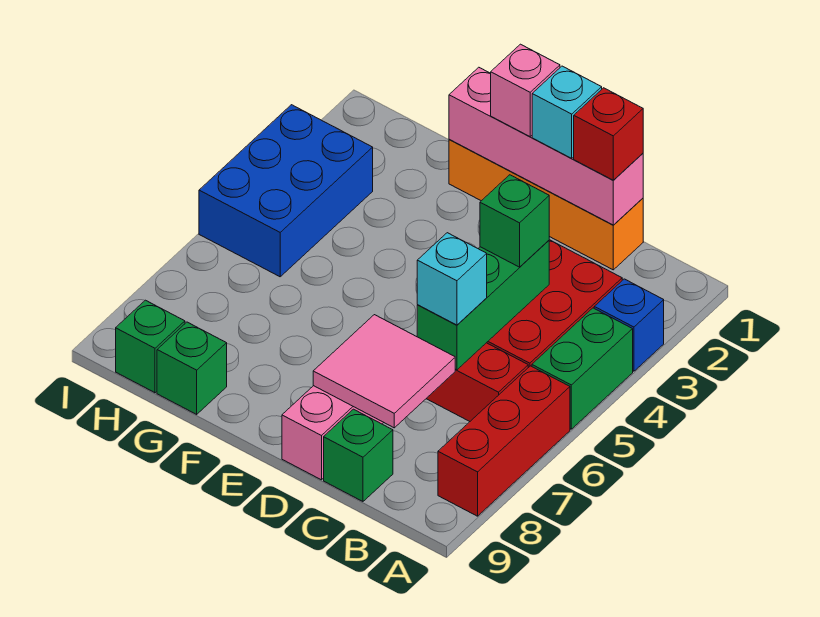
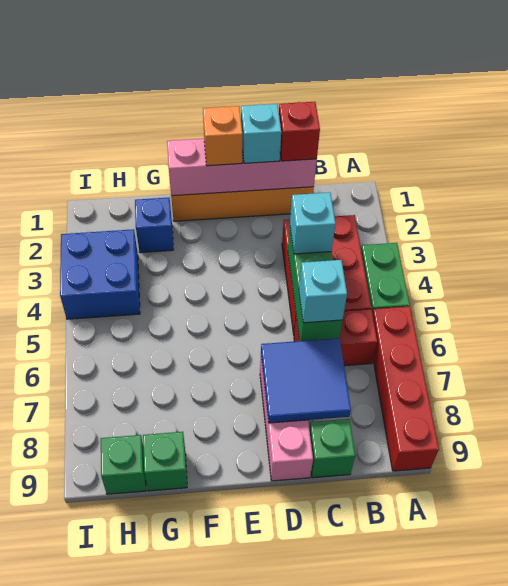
blue brick A3 level 1 -> blue brick G2 level 1
red brick A6:A8 level 1 -> red brick A6:A9 level 1
green brick C4 level 3 -> cyan brick C4 level 3
pink tile C7:D8 level 2 -> blue tile C7:D8 level 2
pink brick E1 level 3 -> orange brick E1 level 3
blue brick H3:I5 level 1 -> blue brick H3:I4 level 1

